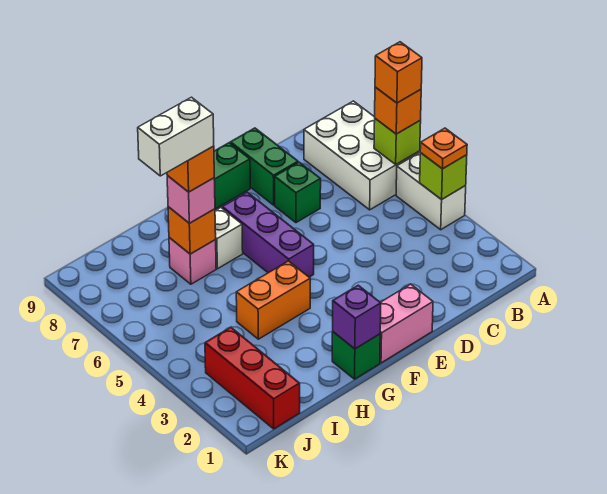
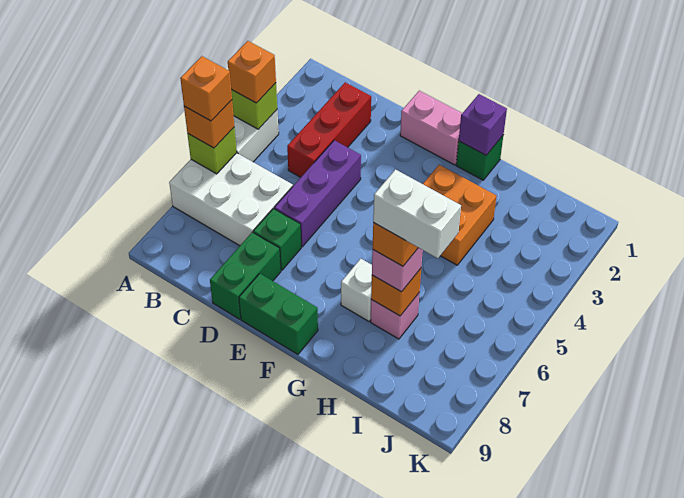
orange plate A4 level 3 -> orange brick A4 level 3
white brick A6:B8 level 1 -> white brick A6:C7 level 1
purple brick F5:F7 level 1 -> purple brick D4:D6 level 1
orange brick G4:H4 level 1 -> orange brick G3:H4 level 1
red brick J1:J3 level 1 -> red brick C2:C4 level 1

